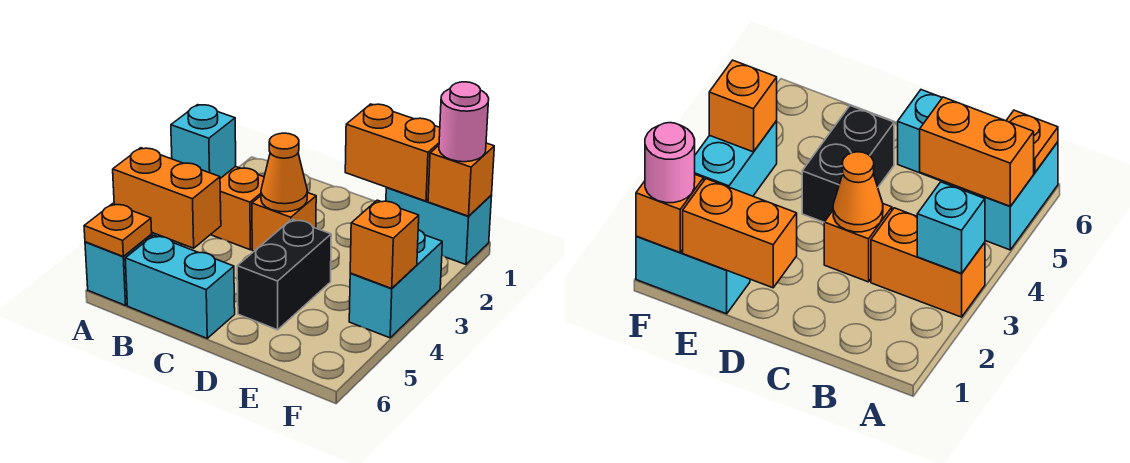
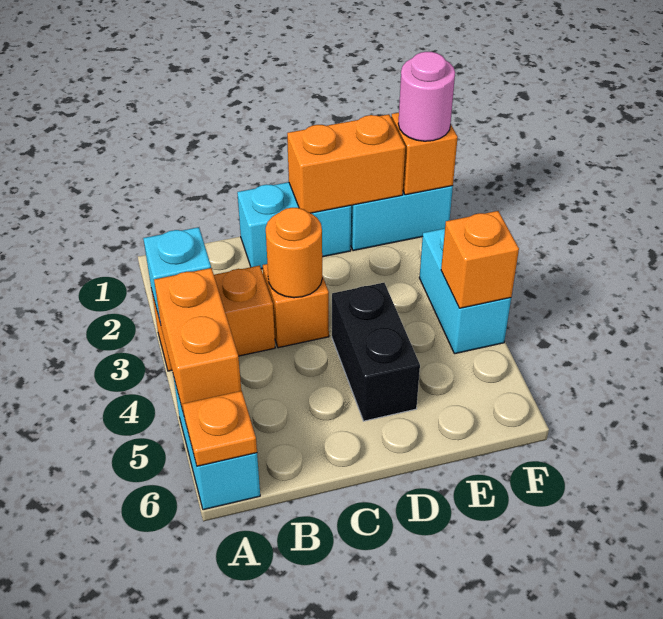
orange brick A5:B5 level 2 -> orange brick A4:A5 level 2
cyan brick B6:C6 level 1 -> cyan brick C1:D1 level 1
orange cone C3 level 2 -> orange round brick C3 level 2

